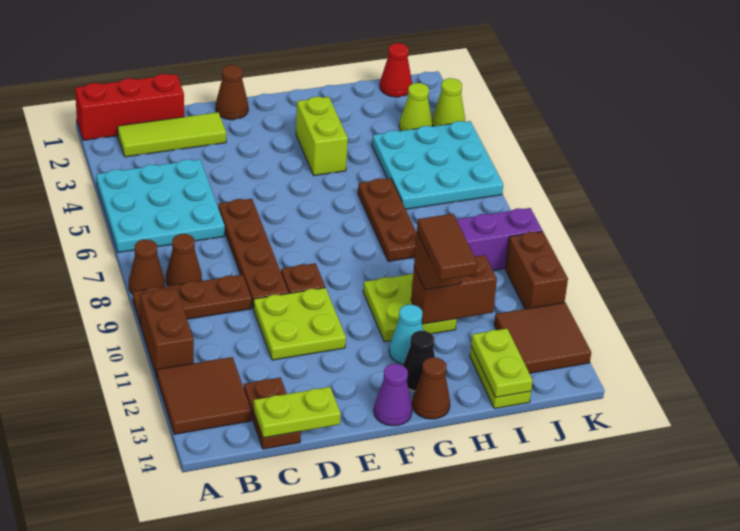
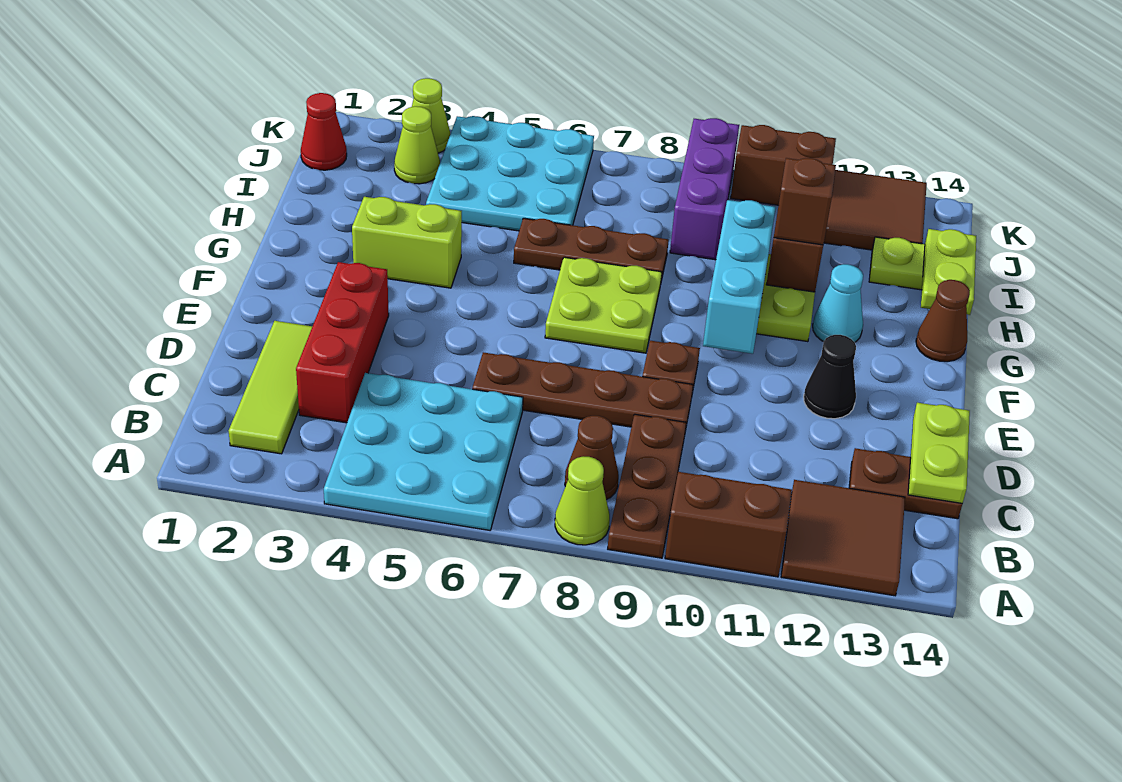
red brick A1:C1 level 1 -> red brick C3:E3 level 1
brown cone A8 level 1 -> lime cone A8 level 1
lime plate D10:E11 level 1 -> lime plate F7:G8 level 1
brown cone E1 level 1 -> none
none -> cyan brick F10:H10 level 2
purple cone F14 level 1 -> none
black cone G13 level 1 -> black cone E12 level 1
brown tile H11:H12 level 4 -> none
lime plate I13:I14 level 2 -> lime plate H14:I14 level 2

